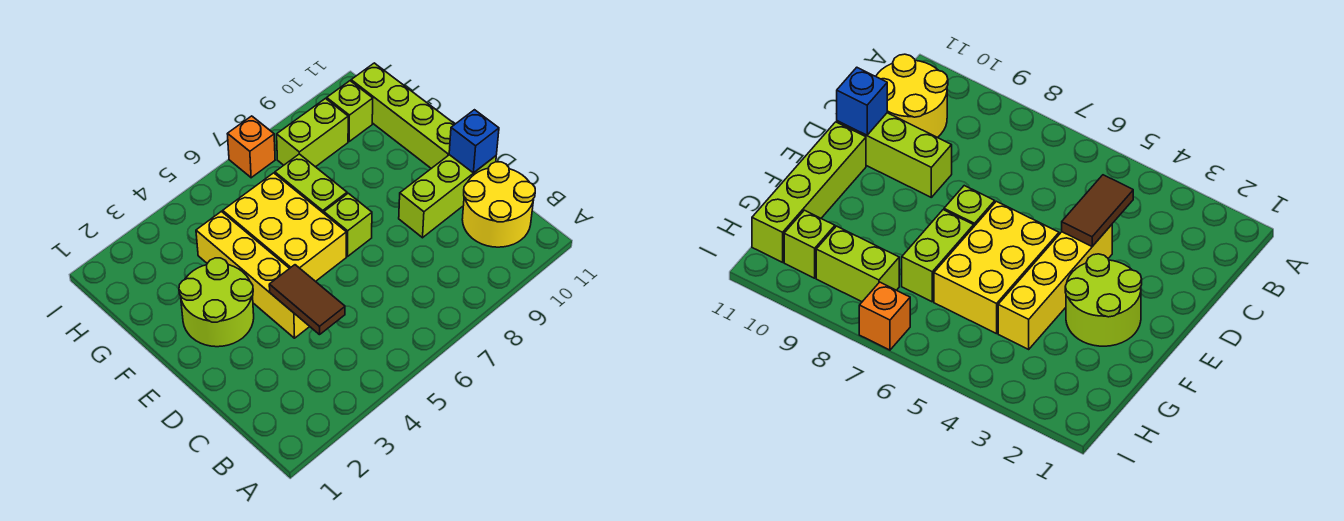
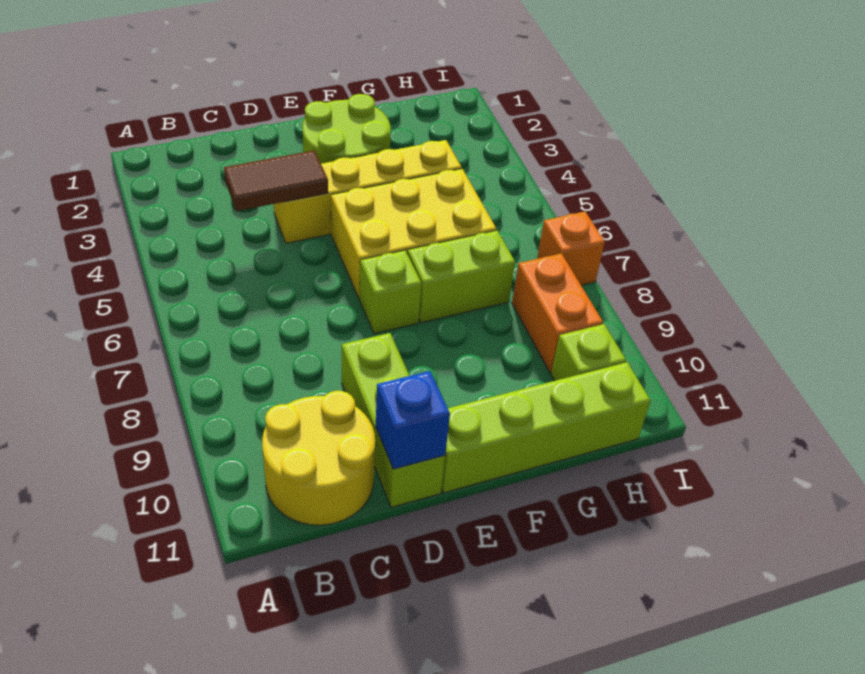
lime brick H8:H9 level 1 -> orange brick H8:H9 level 1

